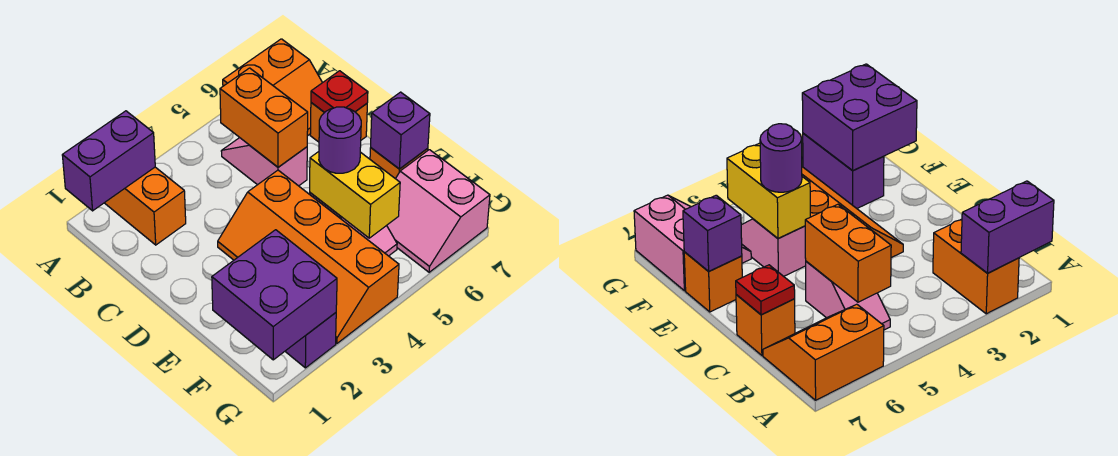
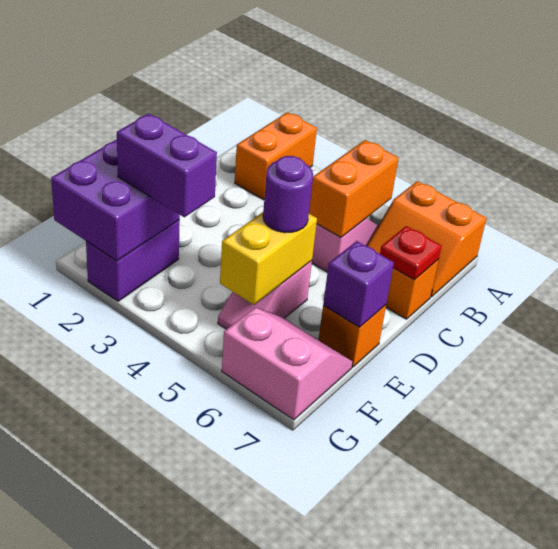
purple brick A1:A2 level 2 -> purple brick F2:F3 level 3
orange slope D3:G4 level 1 top 4 -> none
pink slope F6:G7 level 1 top 7 -> pink slope F6:G7 level 1 top G

